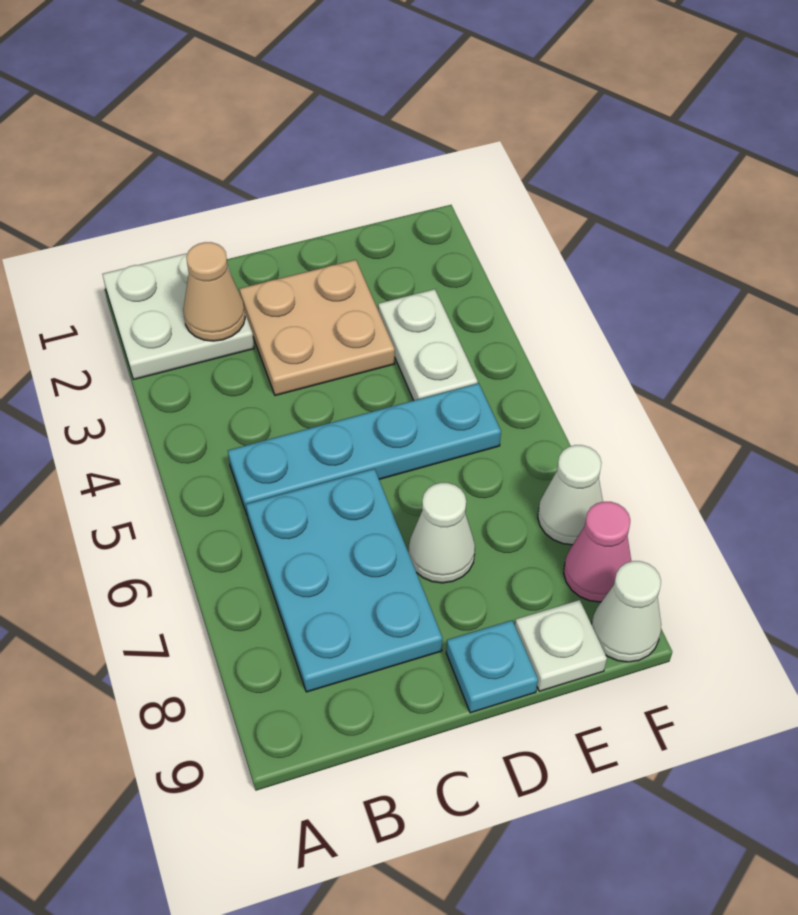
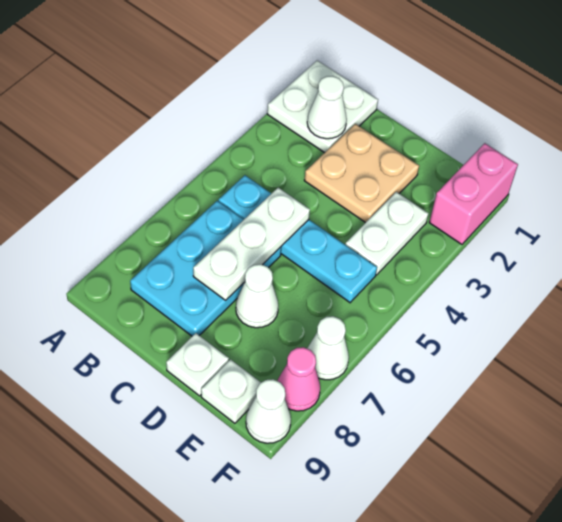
tan cone B2 level 2 -> white cone B2 level 2
none -> white plate C5:C7 level 2
cyan plate D9 level 1 -> white plate D9 level 1
none -> pink brick F1:F2 level 1

